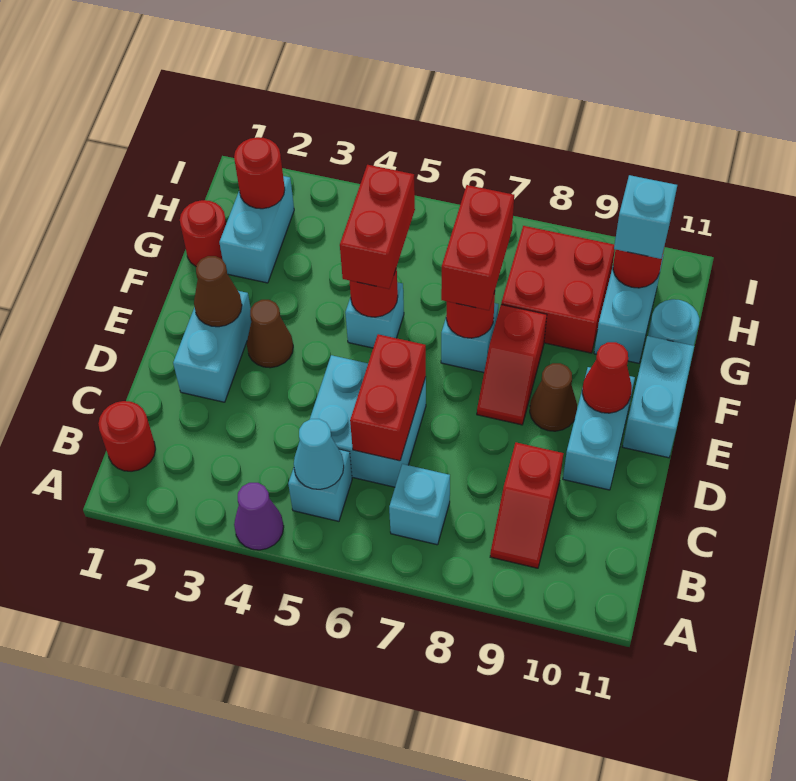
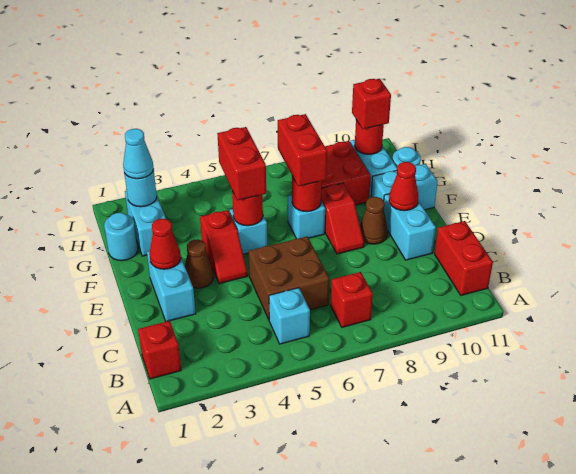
purple cone A4 level 1 -> none
red round brick B1 level 1 -> red brick B1 level 1
cyan cone B5 level 2 -> cyan cone H2 level 3
cyan brick B7 level 1 -> red brick B7 level 1
red slope B9:C9 level 1 top C -> red slope E4:F4 level 1 top F
cyan brick C5:D6 level 1 -> brown brick C5:D6 level 1
red brick C6:D6 level 2 -> red brick B11:C11 level 1
brown cone E2 level 2 -> red cone E2 level 2
cyan brick E11:F11 level 1 -> cyan brick F10:F11 level 1
red round brick G1 level 1 -> cyan round brick G1 level 1
red round brick H2 level 2 -> cyan round brick H2 level 2
cyan brick H10 level 3 -> red brick H10 level 3

